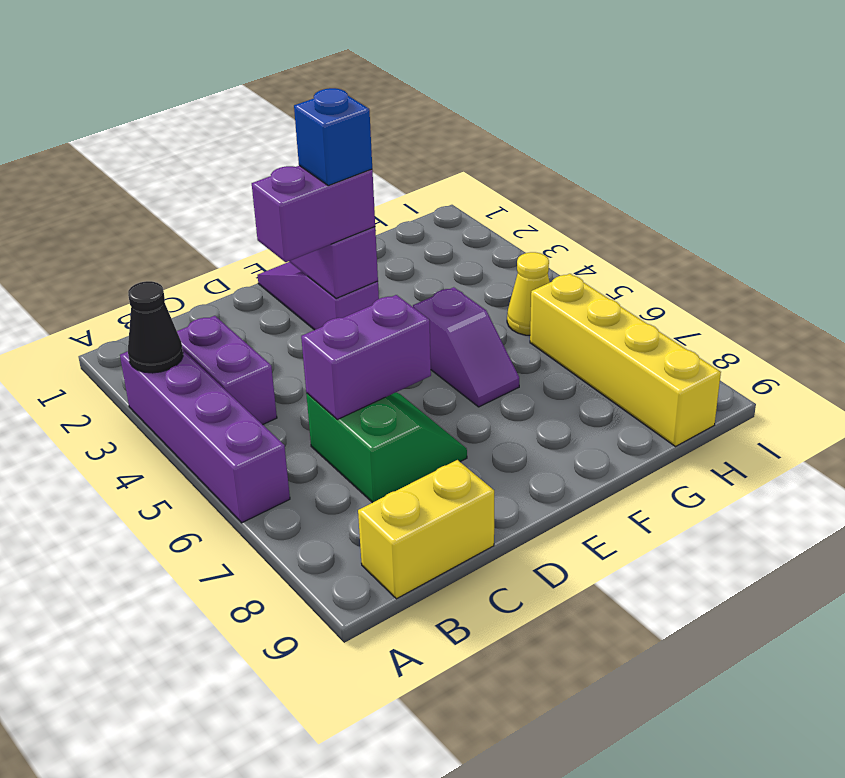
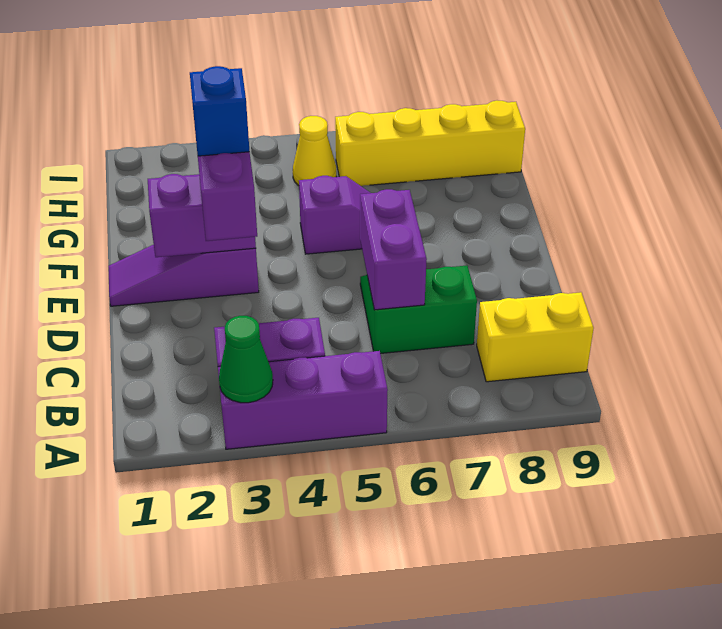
purple brick A3:A6 level 1 -> purple brick A3:A5 level 1
black cone A3 level 2 -> green cone A3 level 2
yellow brick B9:C9 level 1 -> yellow brick B8:B9 level 1

